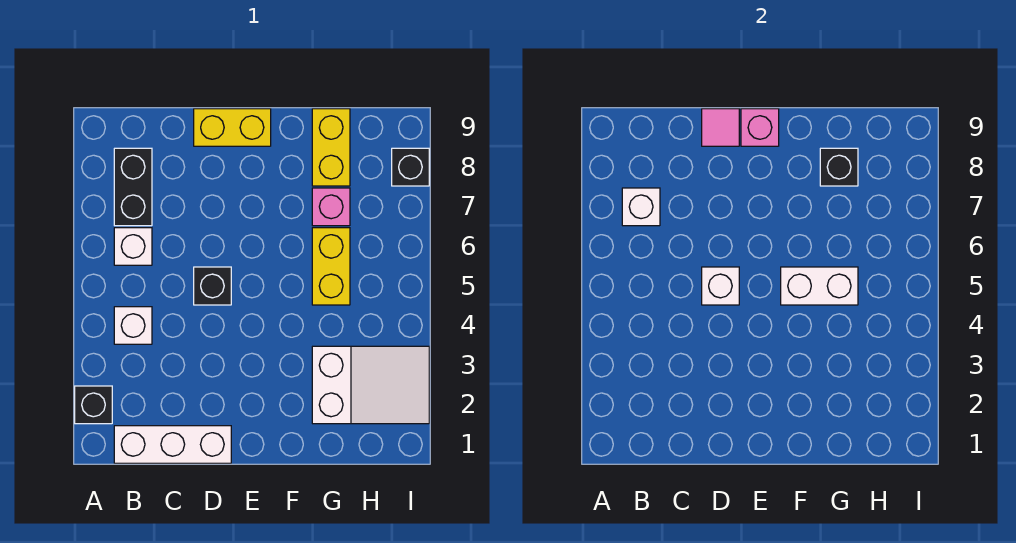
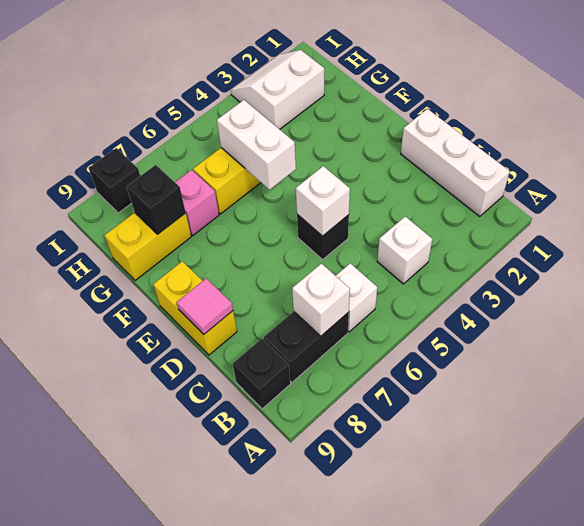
black brick A2 level 1 -> black brick B9 level 1
pink brick E9 level 2 -> none
white slope G2:I3 level 1 top G -> white slope H2:I3 level 1 top H

